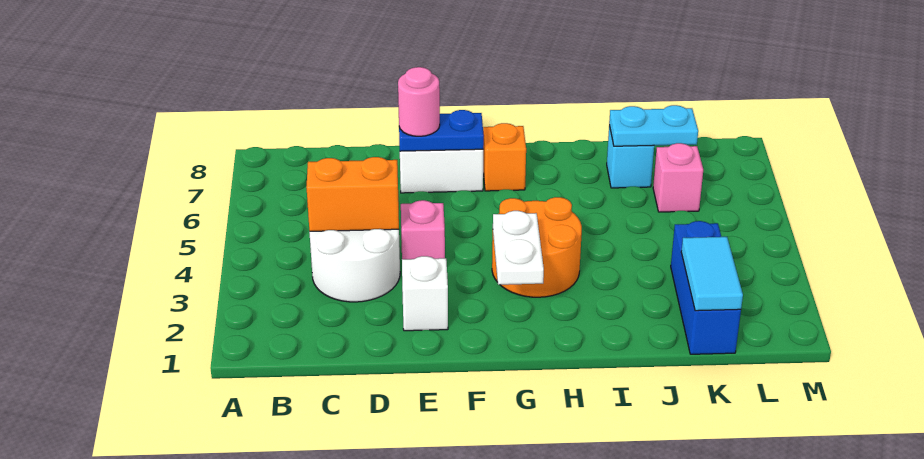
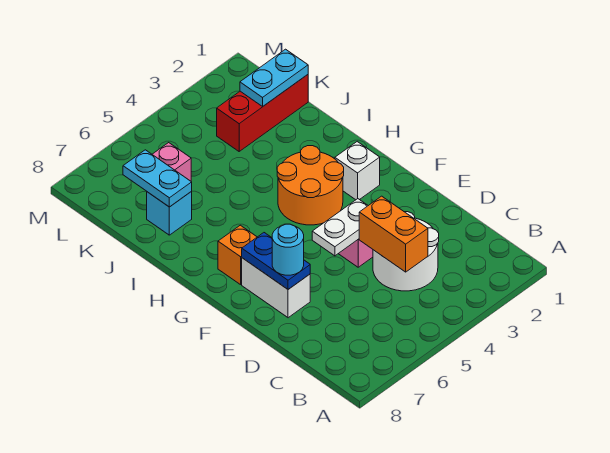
white brick E2 level 1 -> white brick G2 level 1
pink round brick E7 level 3 -> cyan round brick E7 level 3
white plate G2:G3 level 2 -> white plate E4:E5 level 2
blue brick K1:K3 level 1 -> red brick K1:K3 level 1
cyan tile K1:K2 level 2 -> cyan plate K1:K2 level 2

